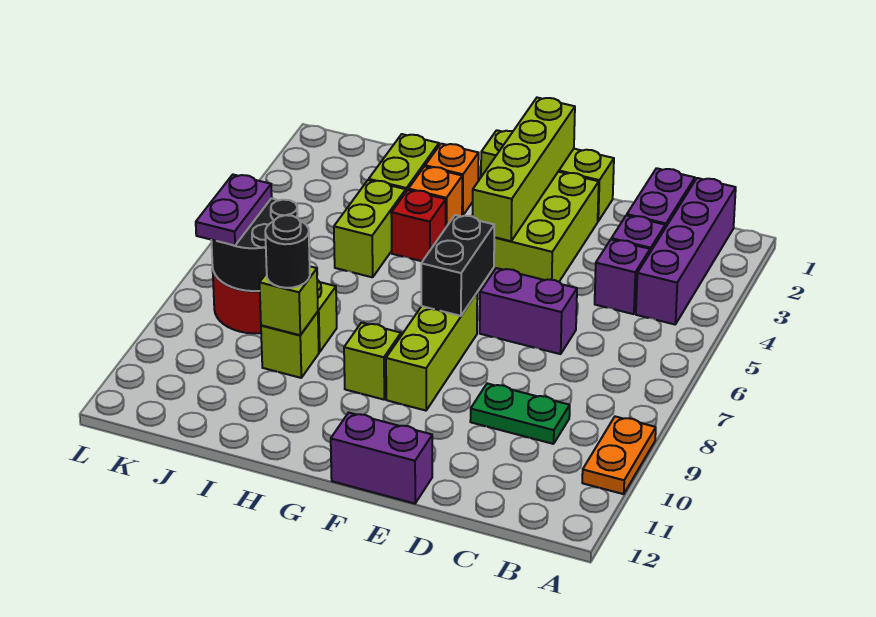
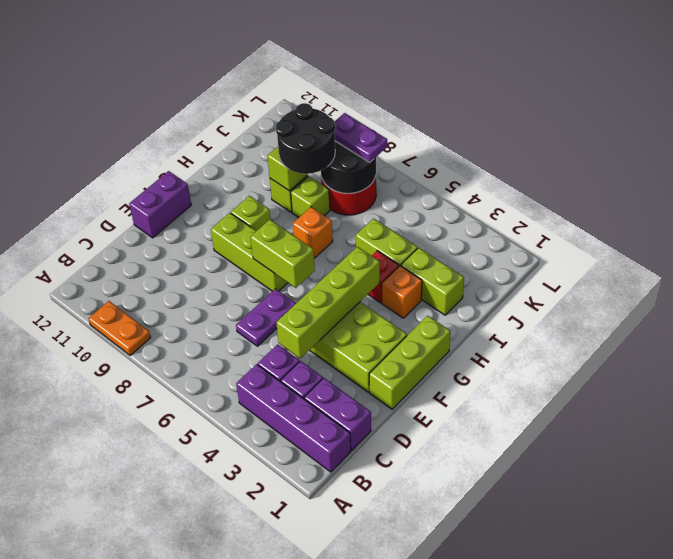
green plate C9:D9 level 1 -> none
purple brick D6:E6 level 1 -> purple plate D6:E6 level 1
lime brick F1:F4 level 2 -> lime brick D4:G4 level 2
black brick F6:F7 level 2 -> lime brick F6:F7 level 2
orange brick H2 level 1 -> orange brick H7 level 1
black round brick I9 level 3 -> black round brick I8:J9 level 3

